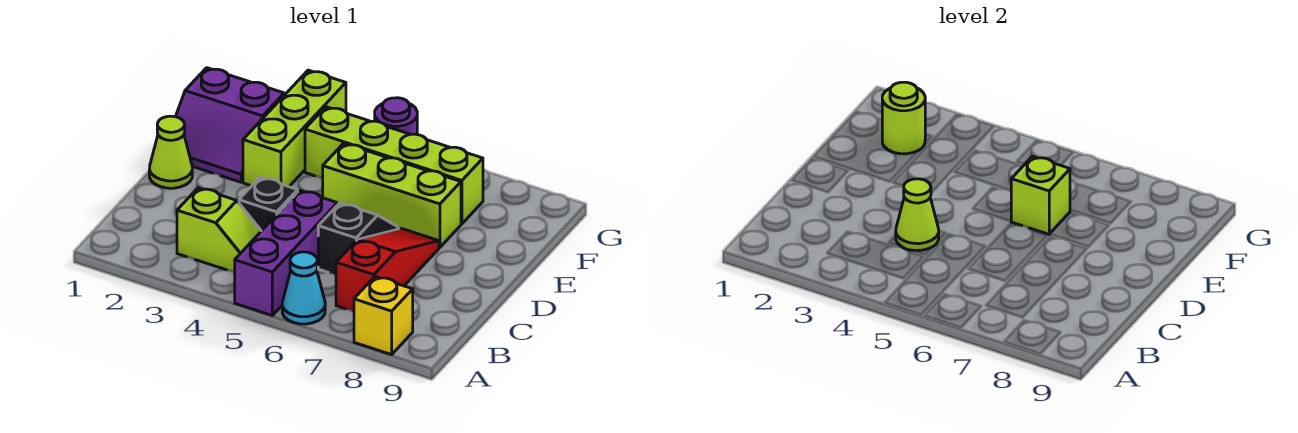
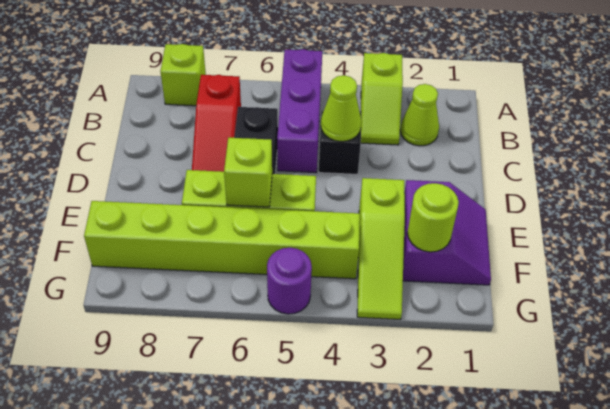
cyan cone A6 level 1 -> none
yellow brick A8 level 1 -> lime brick A8 level 1
lime slope B3:B4 level 1 top 3 -> lime slope A3:B3 level 1 top A
lime cone D1 level 1 -> lime cone B2 level 1
purple slope E1:F2 level 1 top F -> purple slope E1:F2 level 1 top 2
lime brick E3:G3 level 1 -> lime slope E3:G3 level 1 top E
lime brick F4:F7 level 1 -> lime brick F4:F9 level 1

